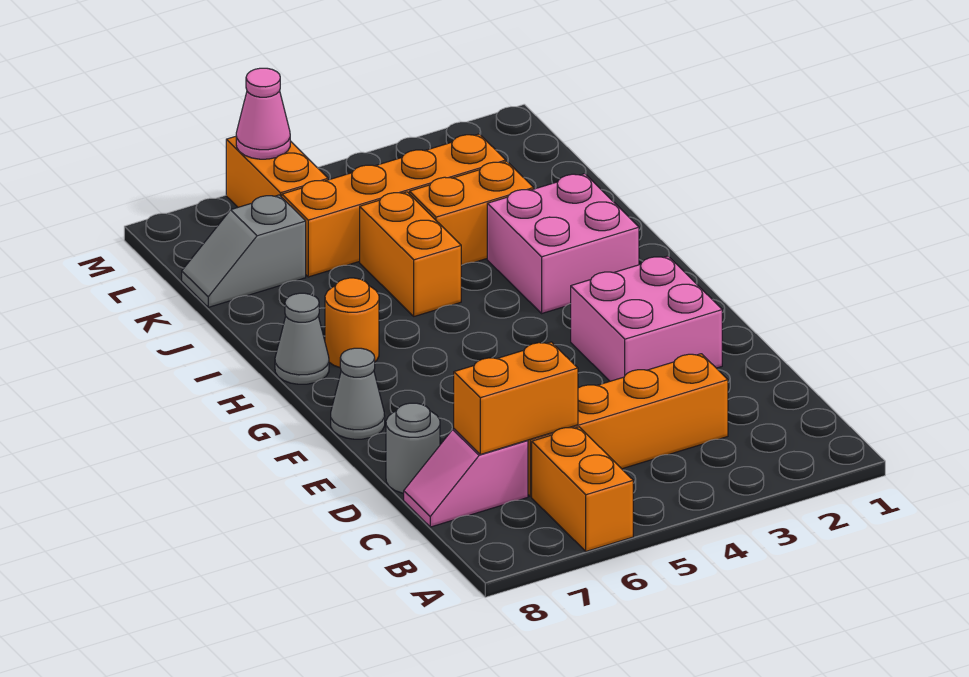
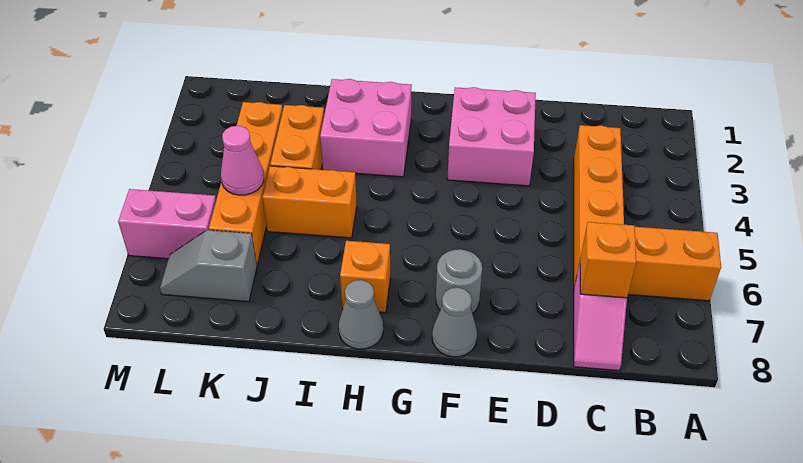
orange brick C6:C7 level 2 -> orange brick C7 level 2
grey round brick D8 level 1 -> grey round brick F7 level 1
orange round brick H7 level 1 -> orange brick H7 level 1
grey slope K7:K8 level 1 top 7 -> grey slope K7:L7 level 1 top K
orange brick L6:M6 level 1 -> pink brick L6:M6 level 1
pink cone M6 level 2 -> pink cone K5 level 2

